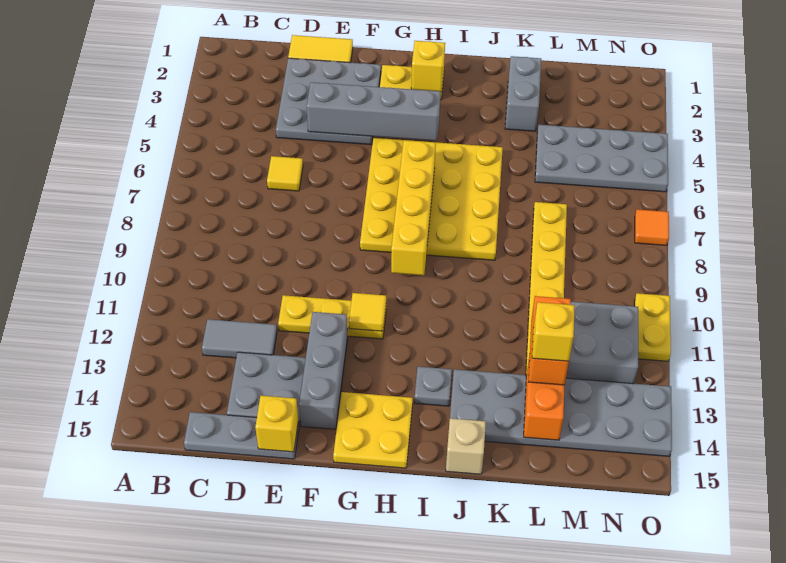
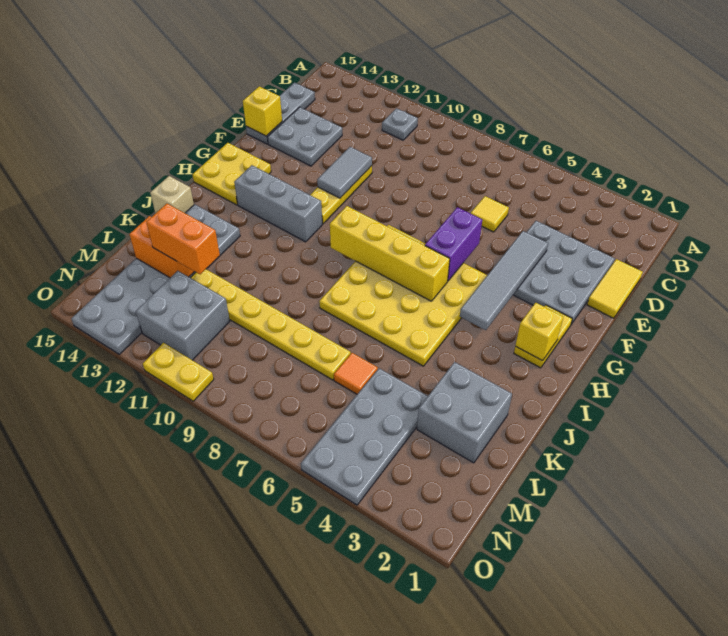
grey tile C12:D12 level 1 -> grey tile E11:F11 level 2
grey brick E4:H4 level 2 -> grey tile E4:H4 level 2
none -> purple brick F6:G6 level 2
grey brick F12:F14 level 1 -> grey brick H11:H13 level 1
yellow tile G11 level 2 -> none
grey plate I13 level 1 -> grey plate B11 level 1
grey brick K2:K3 level 1 -> grey brick K2:L3 level 1
yellow brick L13 level 4 -> none
orange tile O7 level 1 -> orange tile L6 level 1

